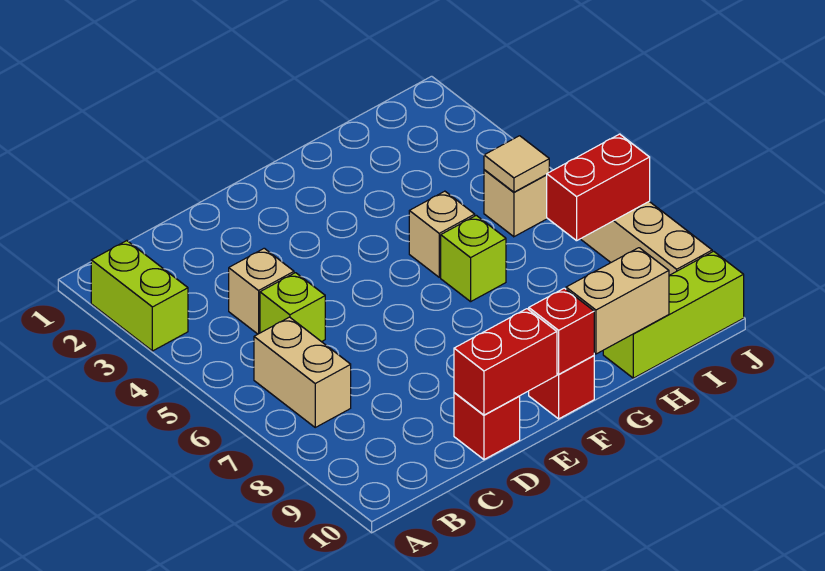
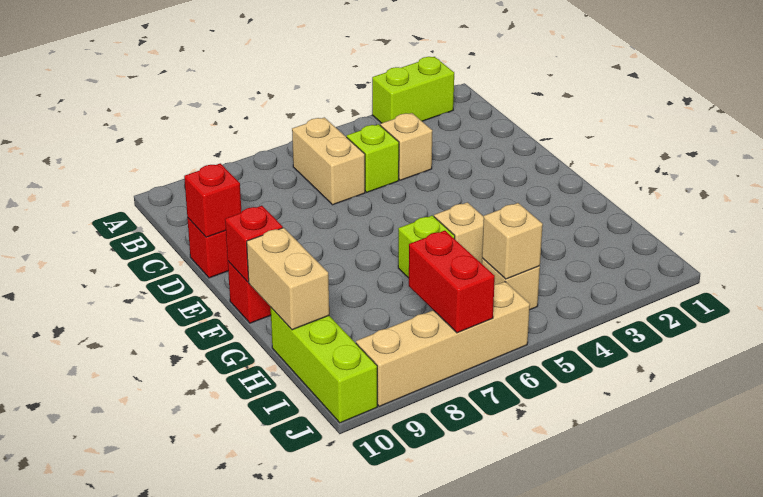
tan brick B6:B7 level 1 -> tan brick B6:C6 level 1
red brick D10:E10 level 2 -> red brick D10 level 2
tan tile I5 level 2 -> tan brick I5 level 2

